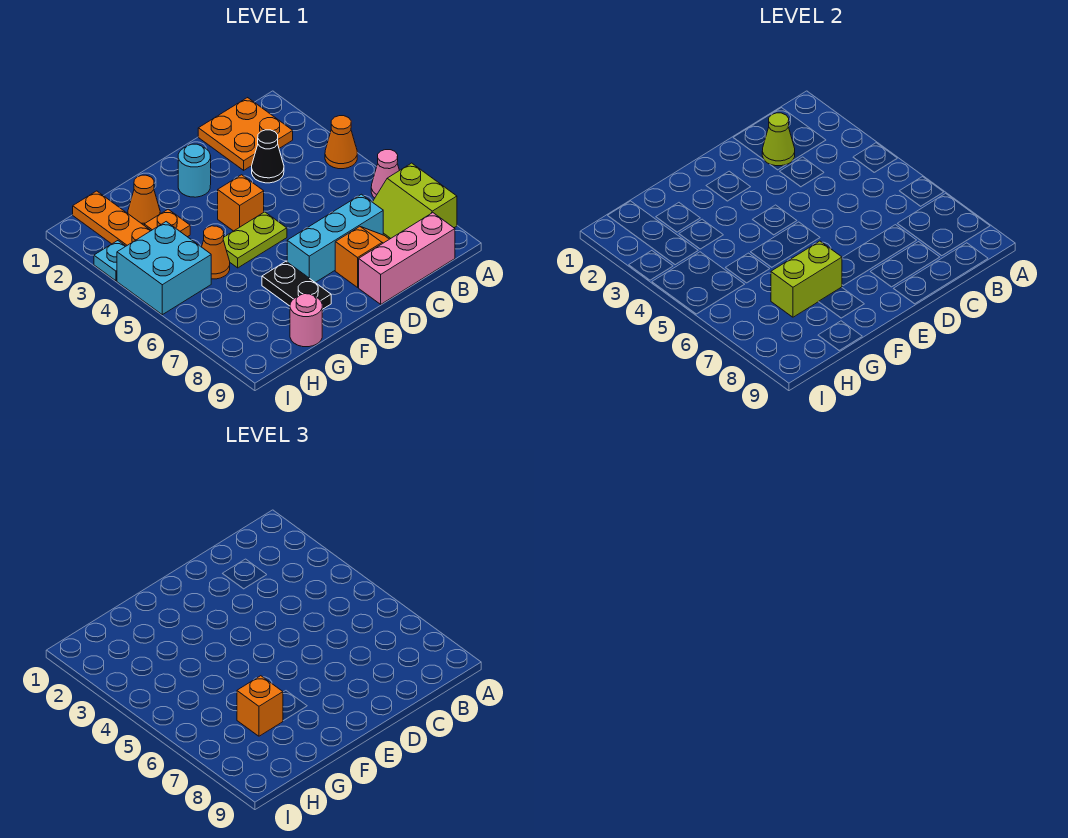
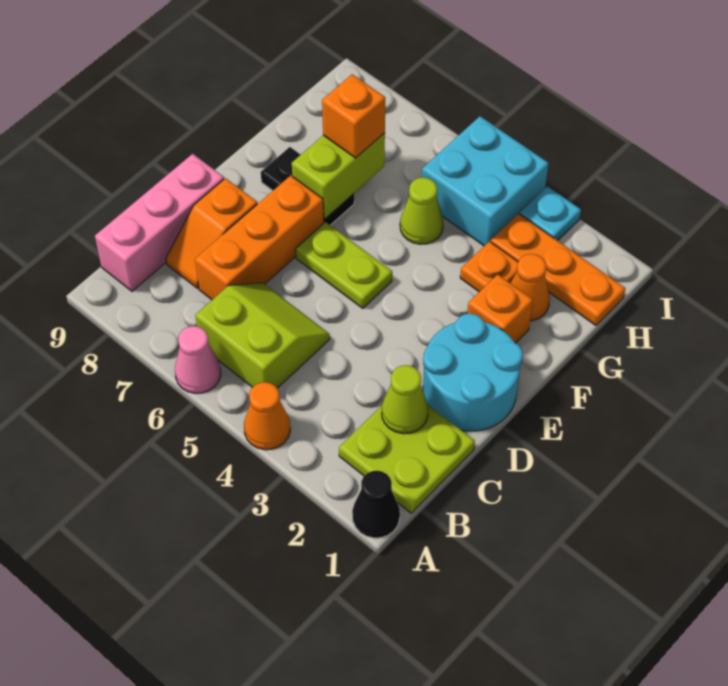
lime slope A7:B8 level 1 top A -> lime slope B5:C6 level 1 top B
orange plate B1:C2 level 1 -> lime plate B1:C2 level 1
black cone C3 level 1 -> black cone A1 level 1
cyan brick C7:E7 level 1 -> orange brick C7:E7 level 1
cyan round brick E2 level 1 -> cyan round brick D1:E2 level 1
orange brick E4 level 1 -> orange brick F2 level 1
lime plate E5:F5 level 1 -> lime plate E5:E6 level 1
orange cone G5 level 1 -> lime cone G5 level 1
pink round brick G9 level 1 -> none

